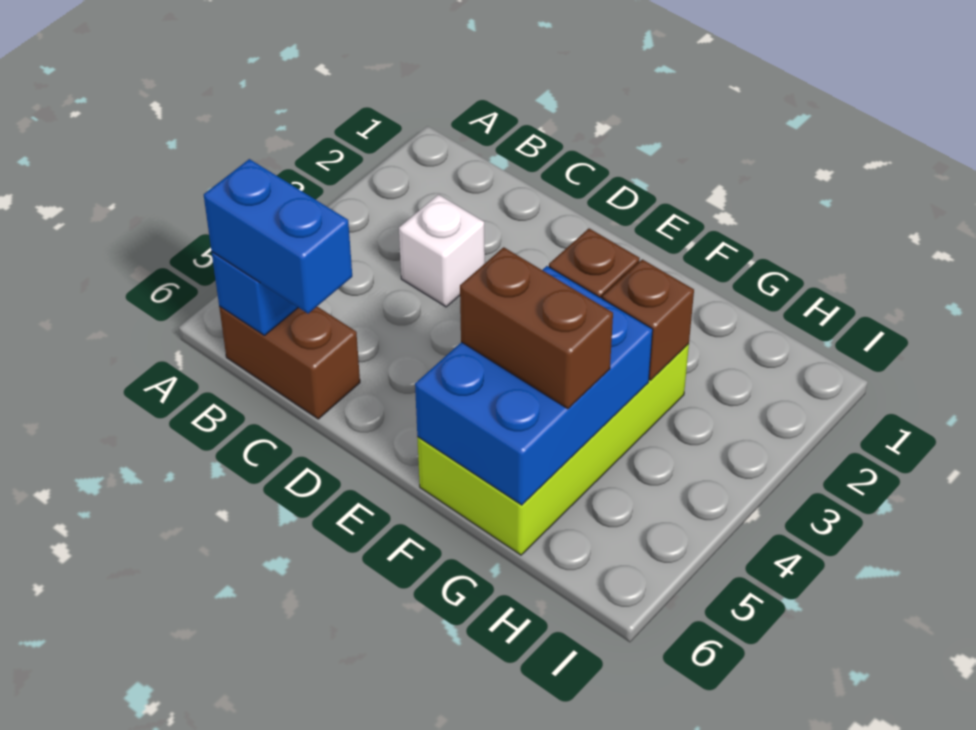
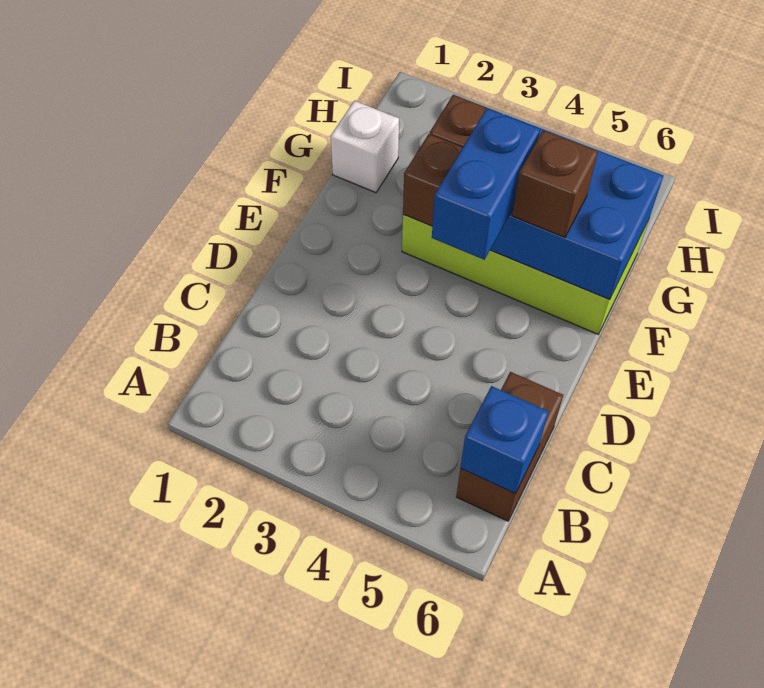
blue brick B6:C6 level 3 -> blue brick E4:F4 level 3
white brick C3 level 1 -> white brick G1 level 1
brown brick F5:G5 level 3 -> brown brick F5 level 3

